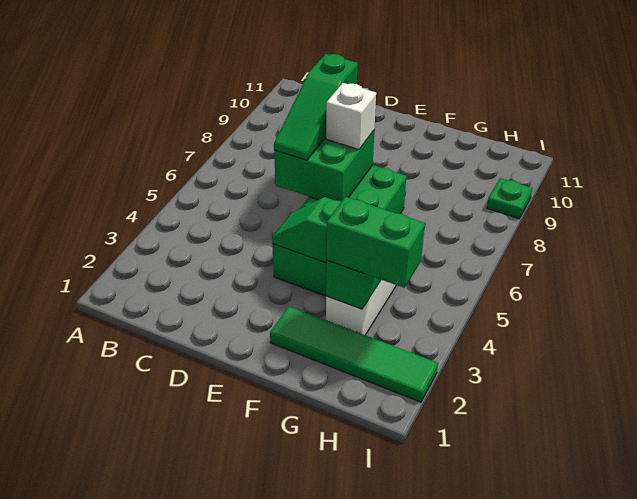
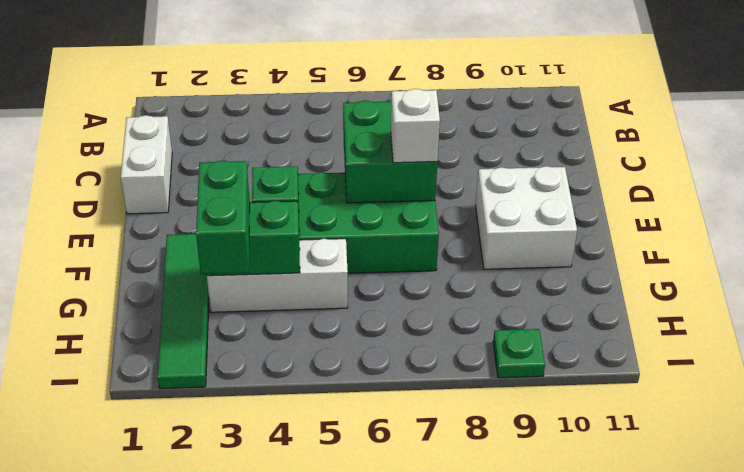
none -> white brick C1:D1 level 1
green slope D6:D8 level 3 top 8 -> none
none -> white brick E9:F10 level 1

